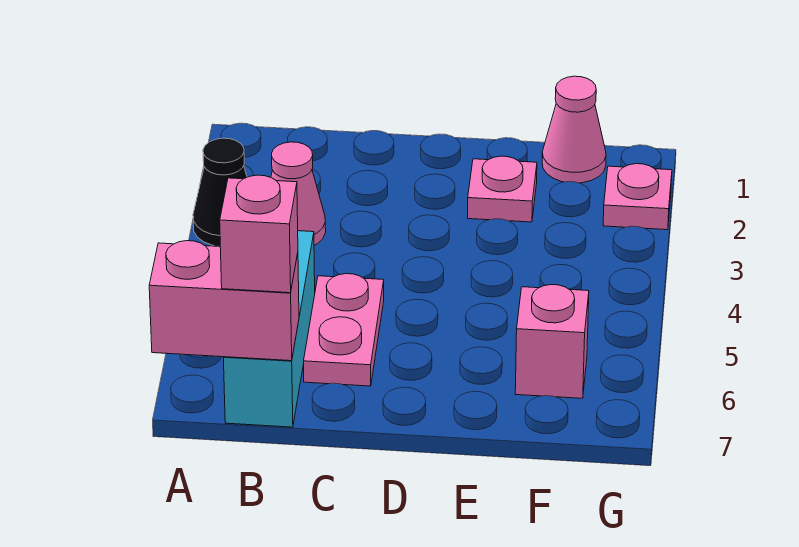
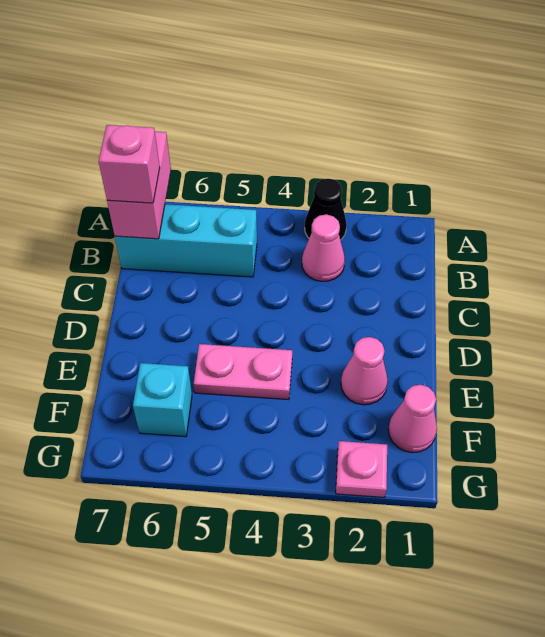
pink plate C5:C6 level 1 -> pink plate E4:E5 level 1
pink plate E2 level 1 -> pink cone E2 level 1
pink brick F6 level 1 -> cyan brick F6 level 1

